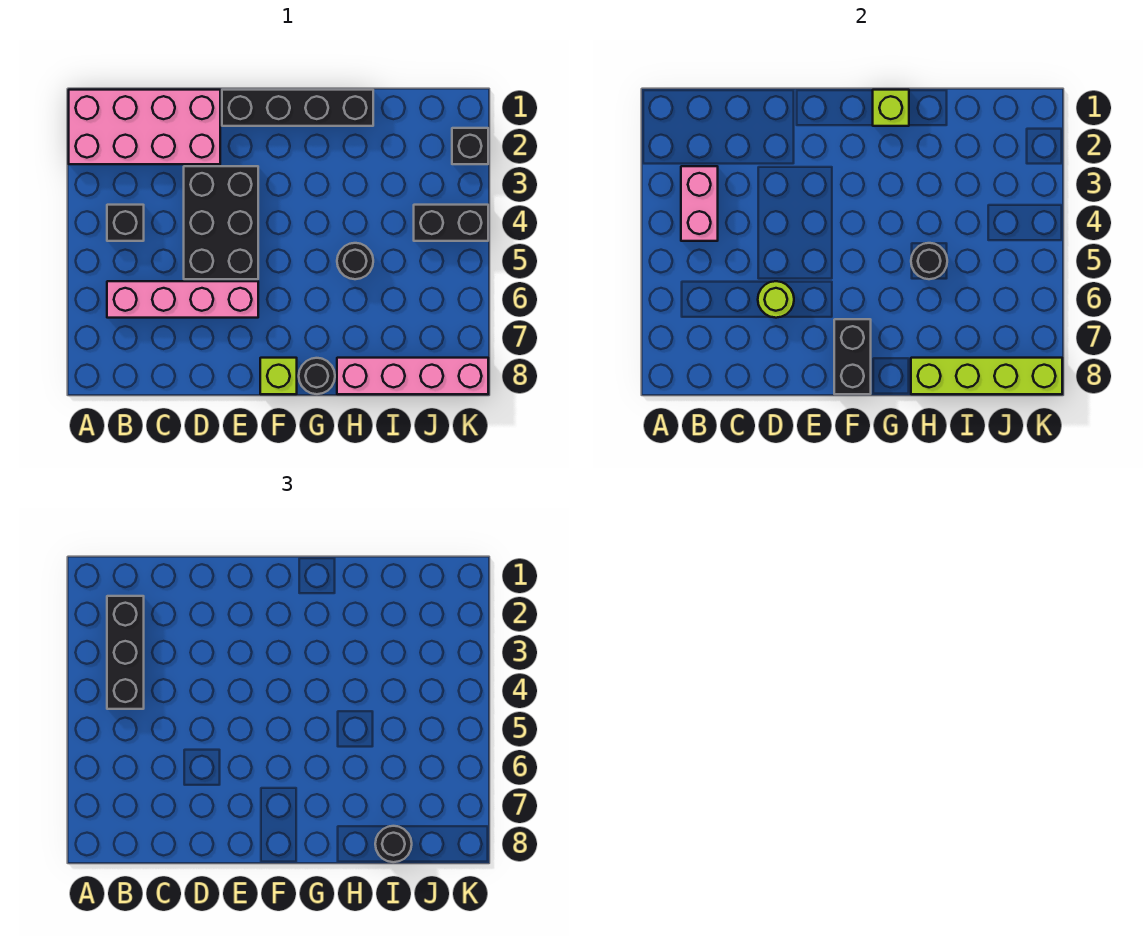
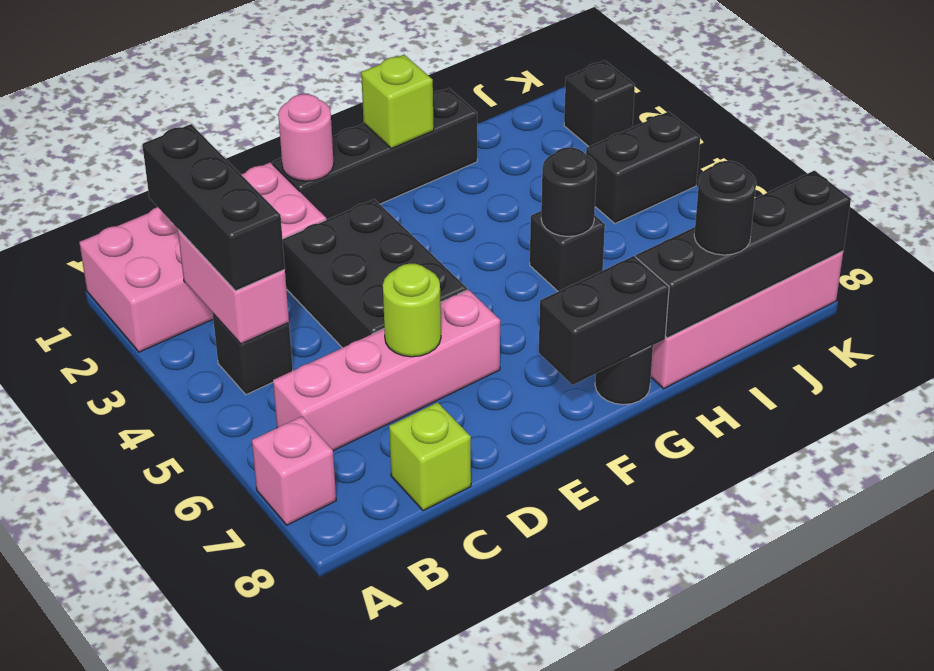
none -> pink brick A7 level 1
none -> pink round brick E1 level 2
black brick F7:F8 level 2 -> black brick F8:G8 level 2
lime brick F8 level 1 -> lime brick C8 level 1
black round brick H5 level 1 -> black brick H5 level 1
lime brick H8:K8 level 2 -> black brick H8:K8 level 2

